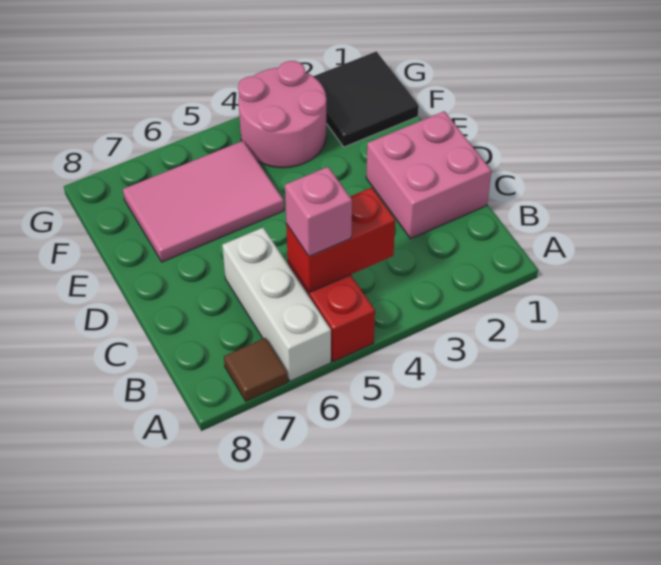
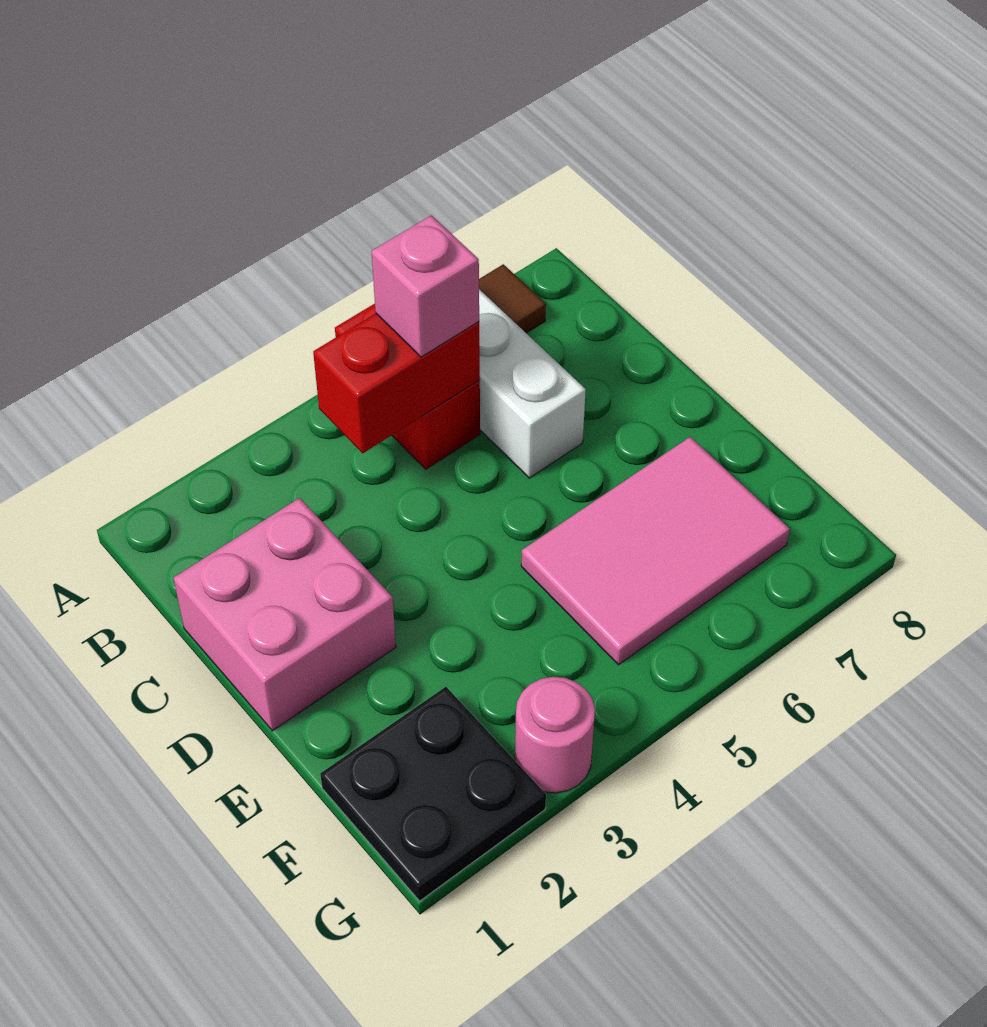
black tile F1:G2 level 1 -> black plate F1:G2 level 1
pink round brick F3:G4 level 1 -> pink round brick G3 level 1

